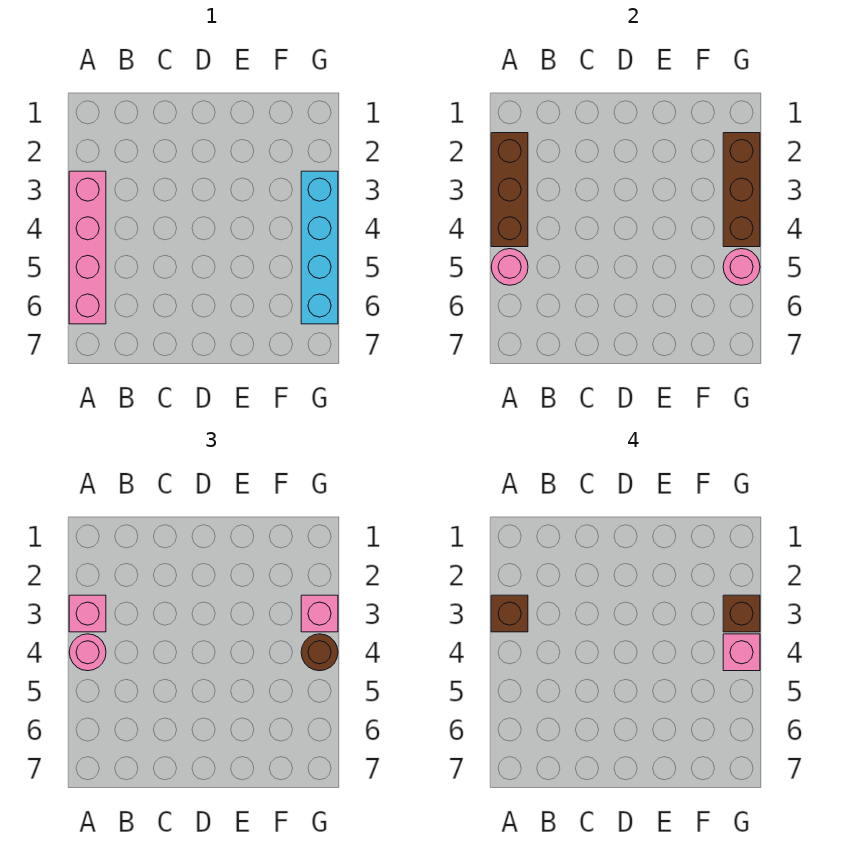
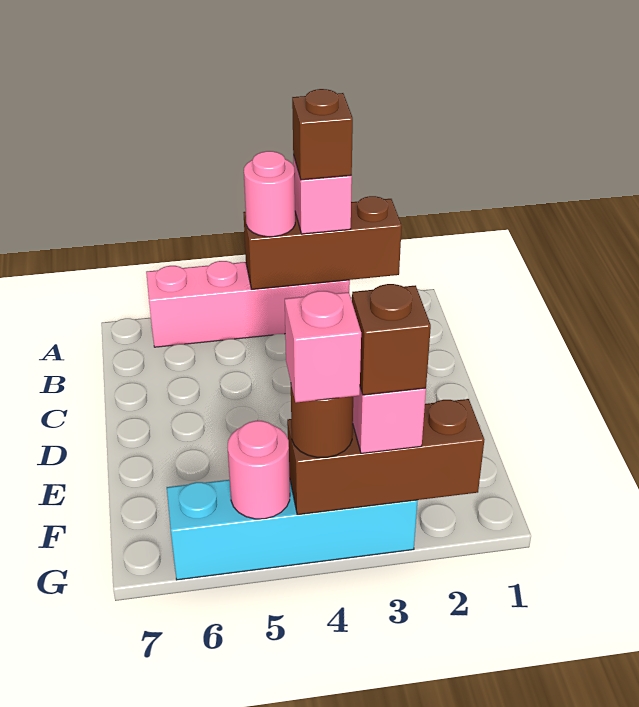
pink round brick A5 level 2 -> none

